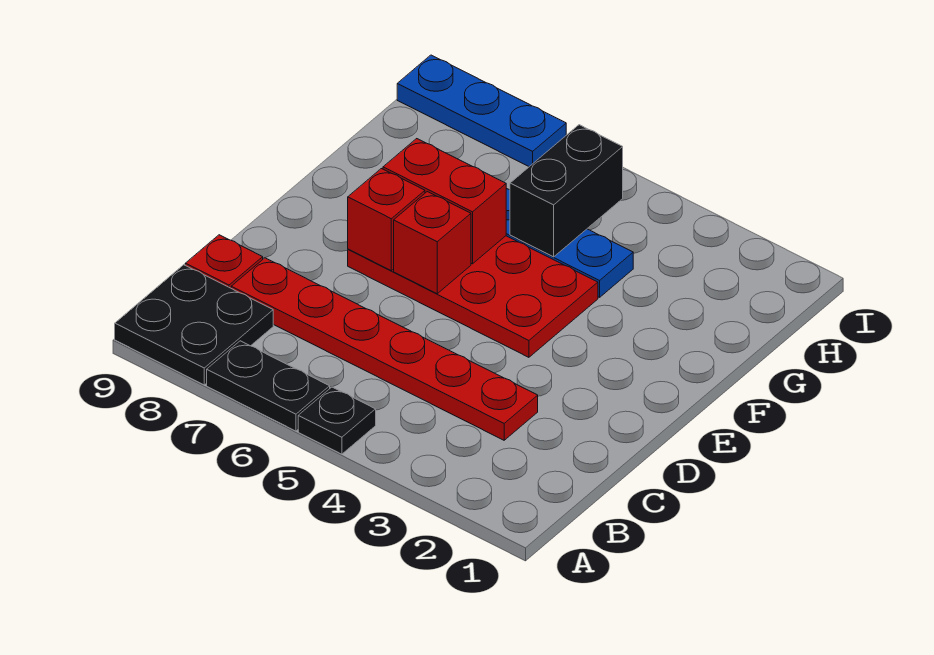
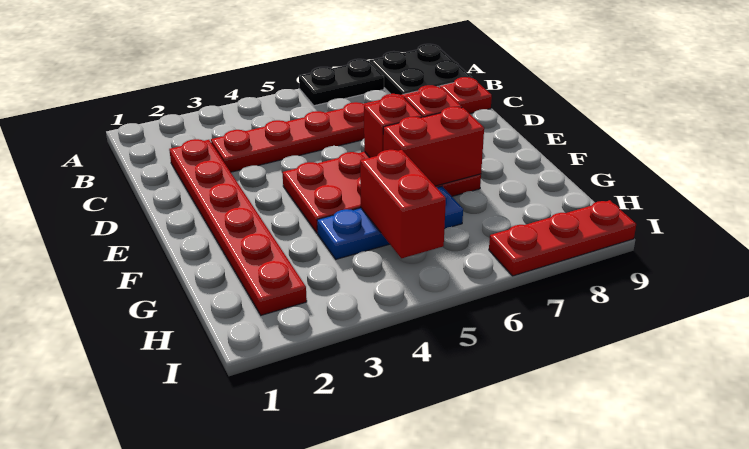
black plate A5 level 1 -> none
none -> red plate C2:H2 level 1
black brick G5:H5 level 2 -> red brick G5:H5 level 2
blue plate I7:I9 level 1 -> red plate I7:I9 level 1

